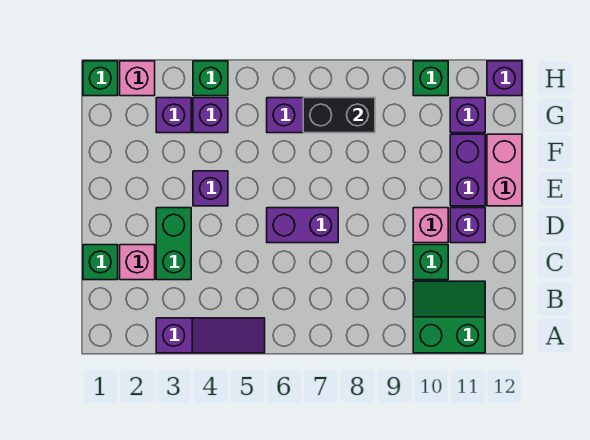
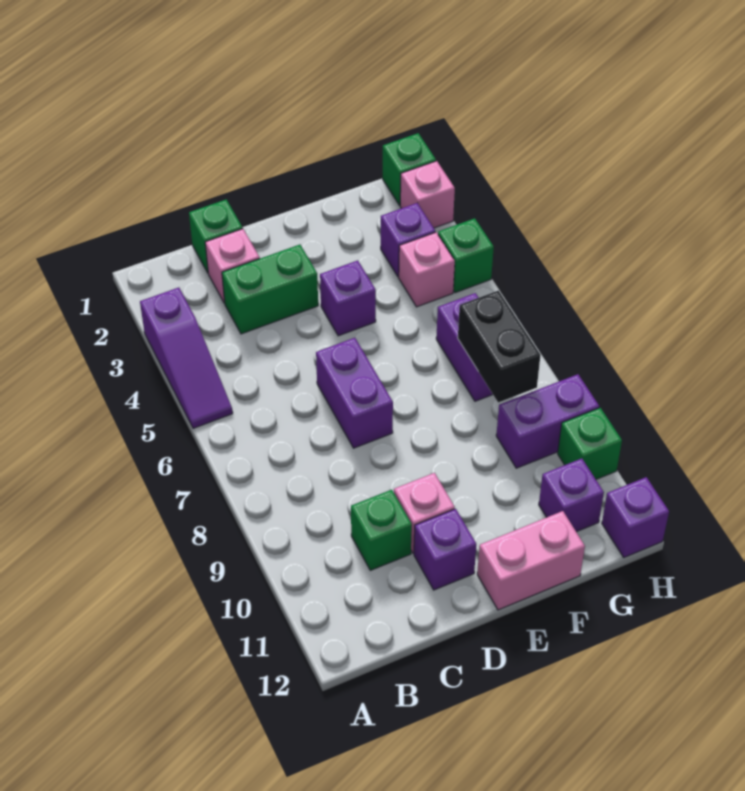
green slope A10:B11 level 1 top A -> none
purple brick E11:F11 level 1 -> purple brick G9:H9 level 1
purple brick G4 level 1 -> pink brick G4 level 1

